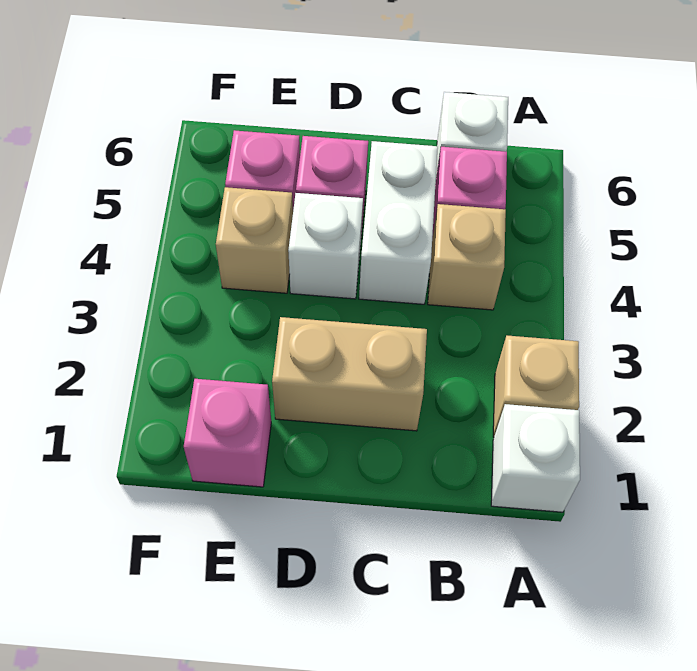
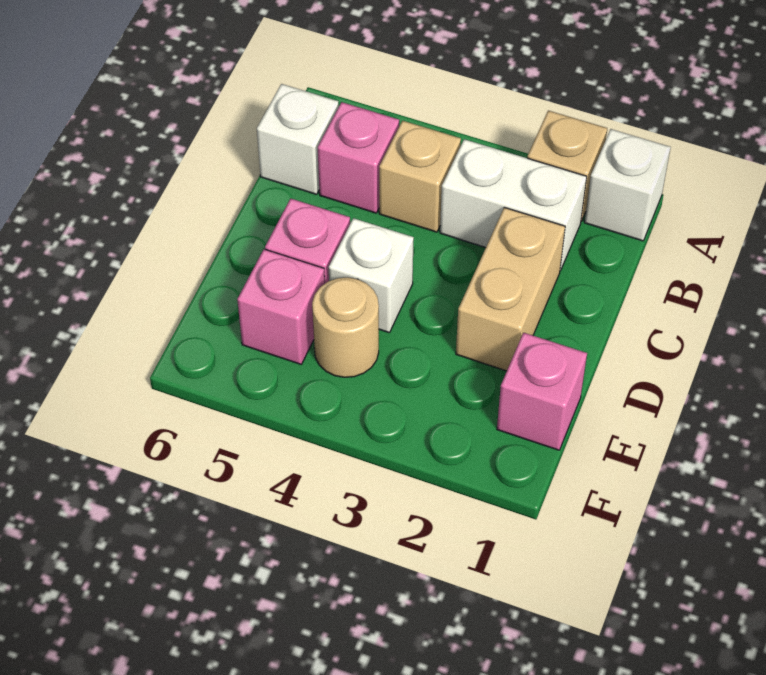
white brick C4:C5 level 1 -> white brick B2:B3 level 1
tan brick E4 level 1 -> tan round brick E4 level 1

